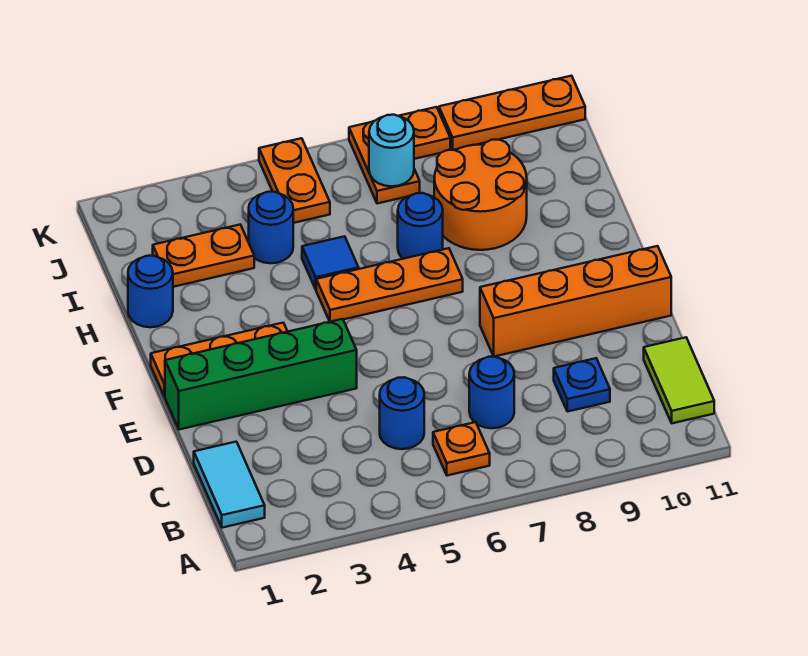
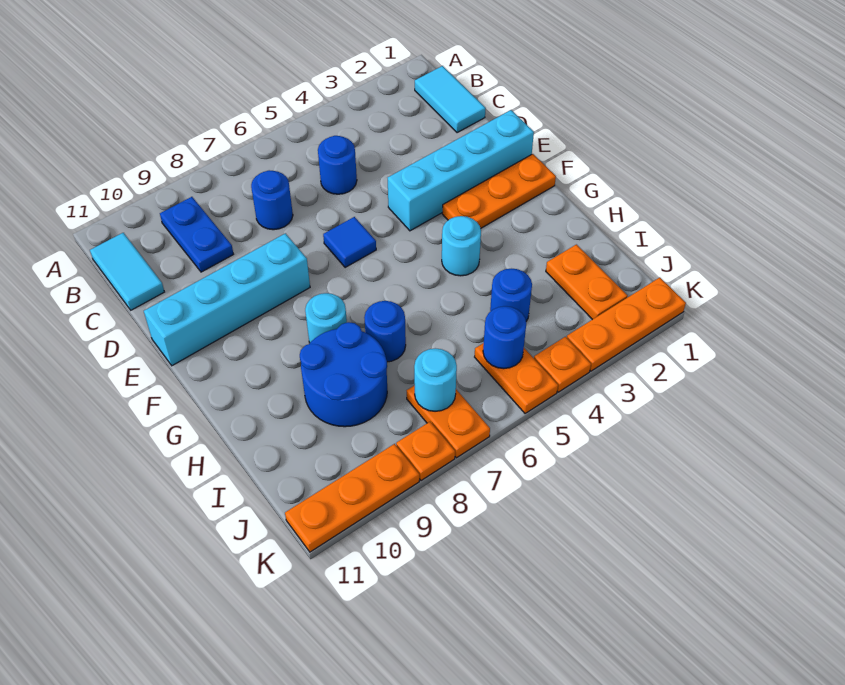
orange plate B6 level 1 -> orange plate K4 level 1
lime tile B11:C11 level 1 -> cyan tile B11:C11 level 1
blue plate C9 level 1 -> blue plate B9:C9 level 1
green brick E1:E4 level 1 -> cyan brick E1:E4 level 1
orange brick E8:E11 level 1 -> cyan brick E8:E11 level 1
none -> cyan round brick G4 level 1
orange plate G5:G7 level 1 -> orange plate K1:K3 level 1
none -> cyan round brick G8 level 1
blue round brick H1 level 1 -> blue round brick J5 level 2
blue tile H5 level 1 -> blue tile E6 level 1
orange round brick H8:I9 level 1 -> blue round brick H8:I9 level 1
orange plate I2:I3 level 1 -> orange plate I2:J2 level 1

